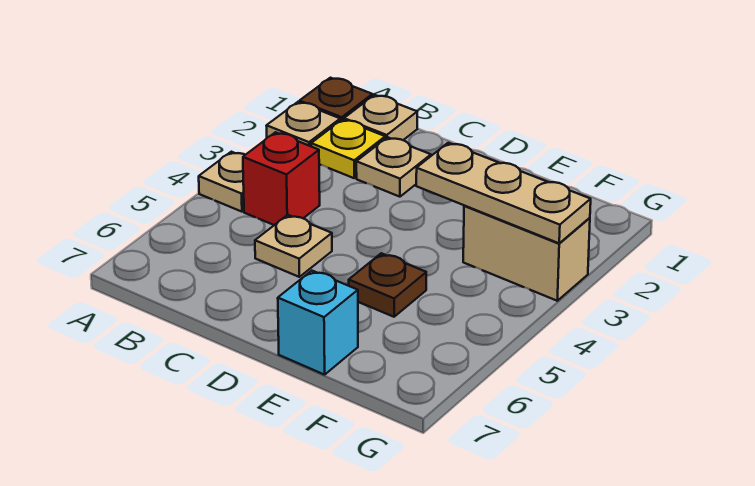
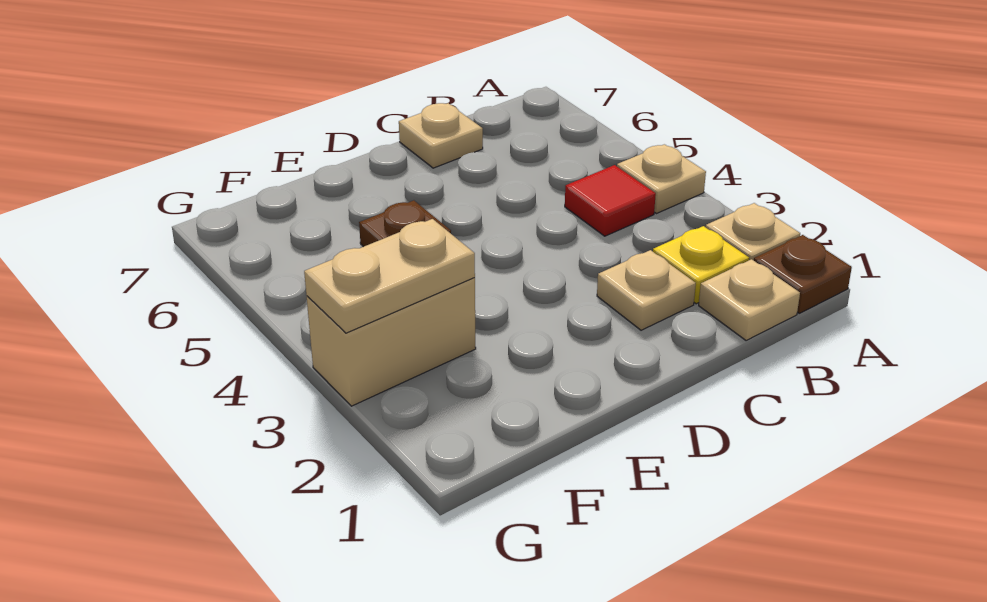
red brick B4 level 1 -> red tile B4 level 1
tan plate C5 level 1 -> tan plate C7 level 1
tan plate E3:G3 level 2 -> tan plate F3:G3 level 2
cyan brick E7 level 1 -> none

